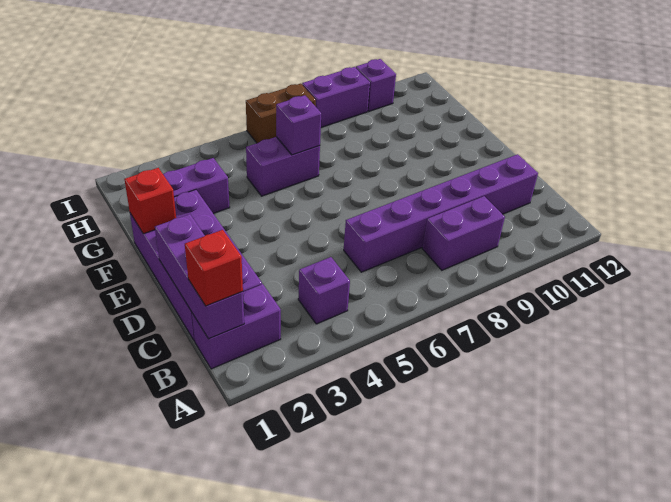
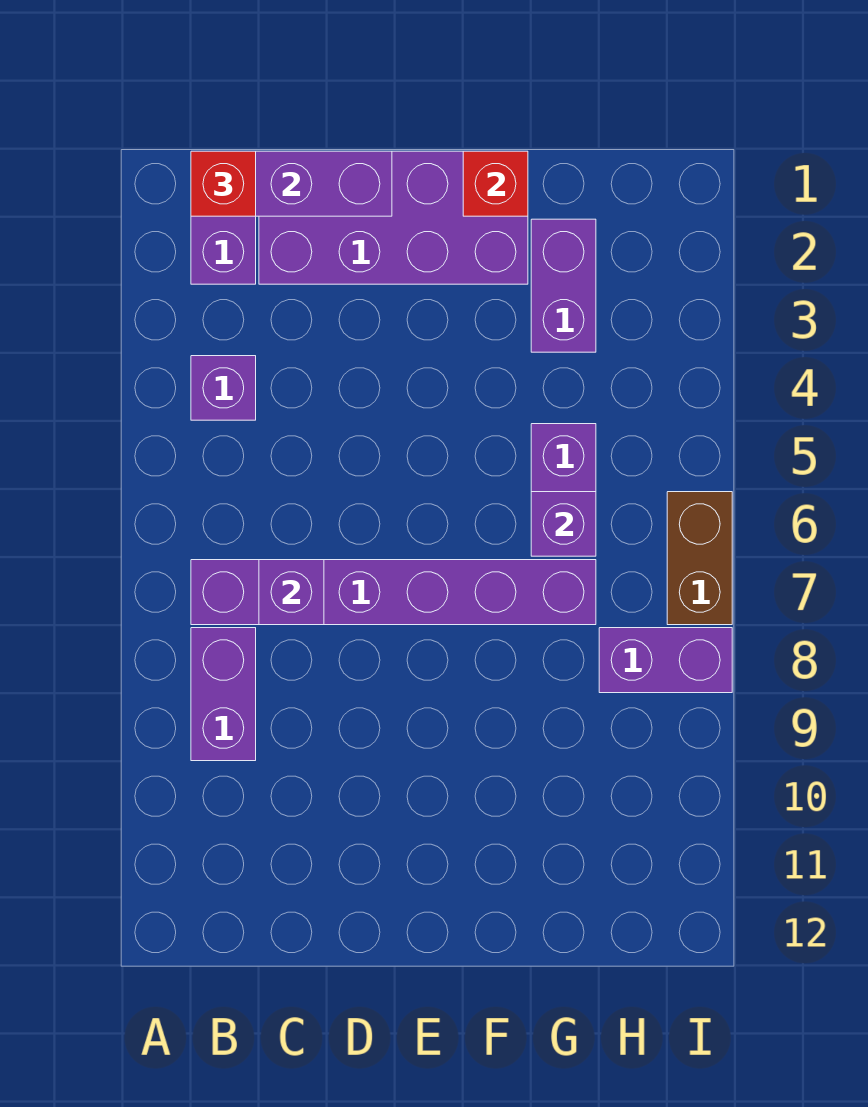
purple brick C6:C11 level 1 -> purple brick B7:G7 level 1
purple brick I8:I9 level 1 -> purple brick H8:I8 level 1
purple brick I10 level 1 -> purple brick C7 level 2

